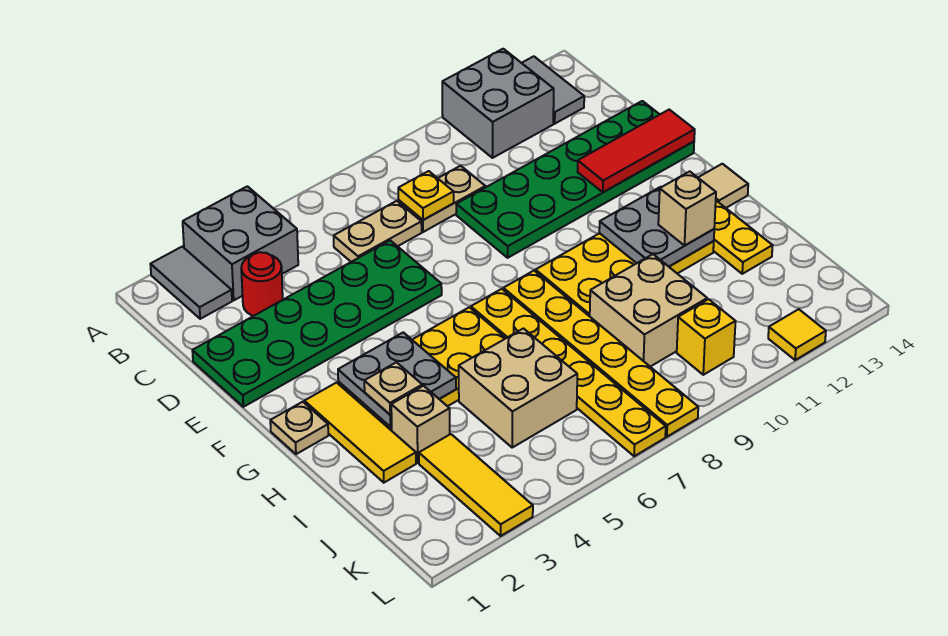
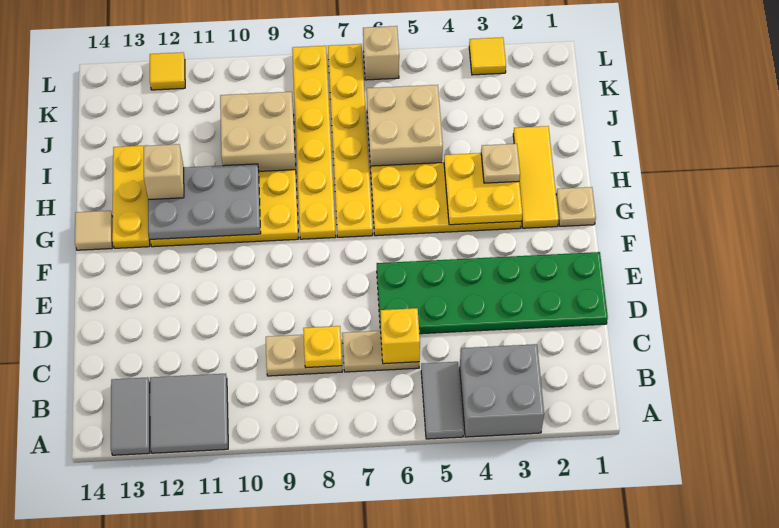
grey tile A2:B2 level 1 -> grey tile A5:B5 level 1
grey brick A11:B12 level 1 -> grey tile A11:B12 level 1
red round brick C3 level 1 -> none
green plate D9:E14 level 1 -> none
red tile E12:E14 level 2 -> none
grey plate G3:H4 level 2 -> yellow plate G3:H4 level 2
grey plate G11:H12 level 2 -> grey plate G10:H12 level 2
tan brick I3 level 1 -> tan brick L6 level 1
yellow tile J3:L3 level 1 -> yellow tile L3 level 1
yellow brick K10 level 1 -> yellow brick C6 level 2

